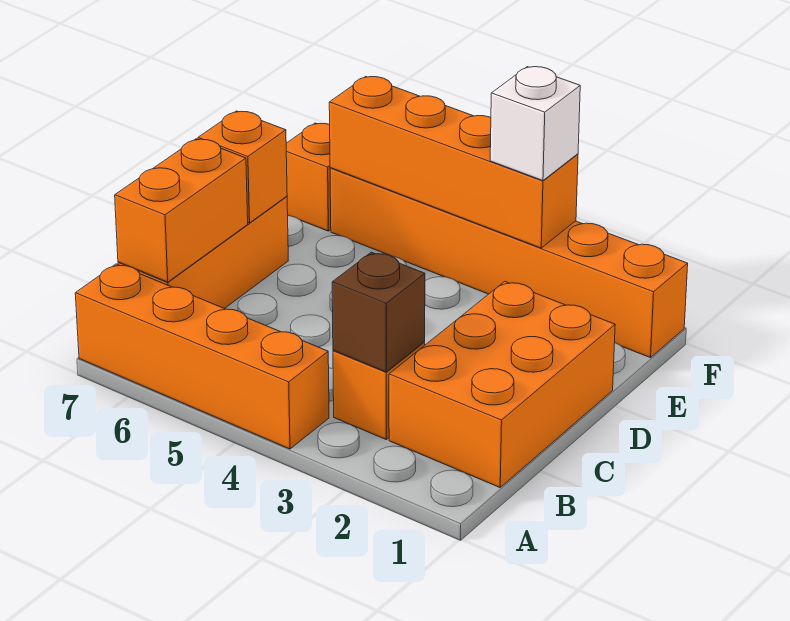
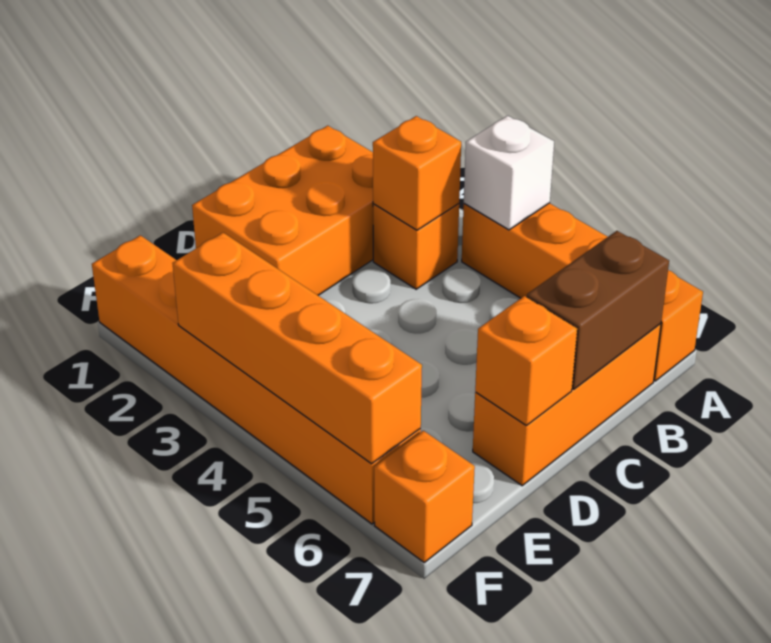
brown brick B3 level 2 -> orange brick B3 level 2
orange brick B7:C7 level 2 -> brown brick B7:C7 level 2
white brick F3 level 3 -> white brick A4 level 2

